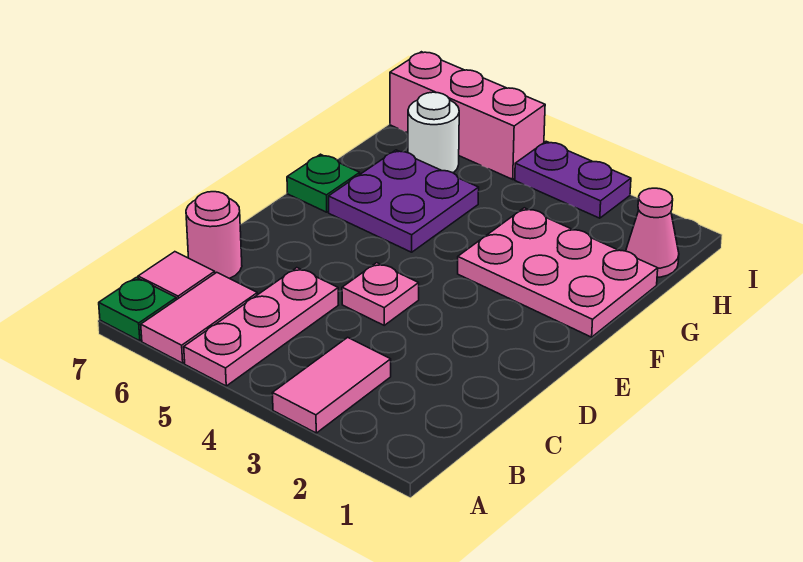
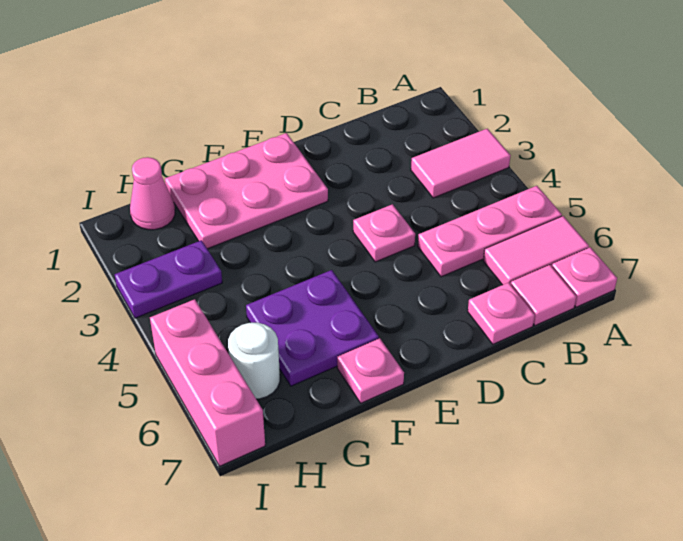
green plate A7 level 1 -> pink plate A7 level 1
pink round brick C7 level 1 -> pink plate C7 level 1
pink plate F1:G3 level 1 -> pink plate E1:G2 level 1
green plate F7 level 1 -> pink plate F7 level 1
purple plate I3:I4 level 1 -> purple plate H3:I3 level 1

